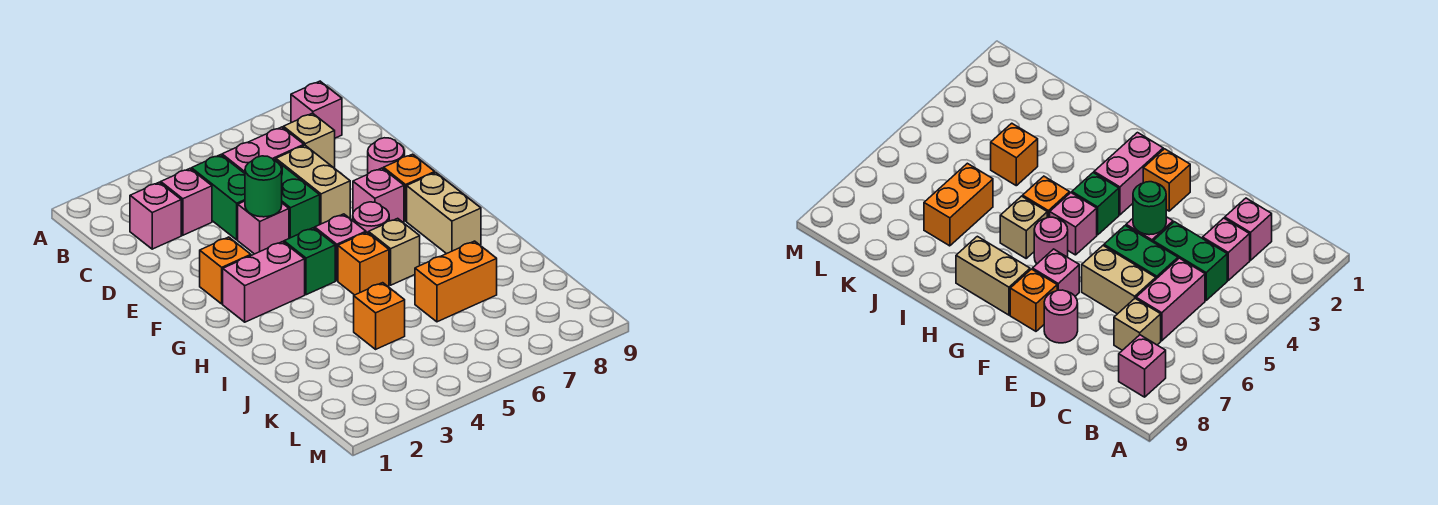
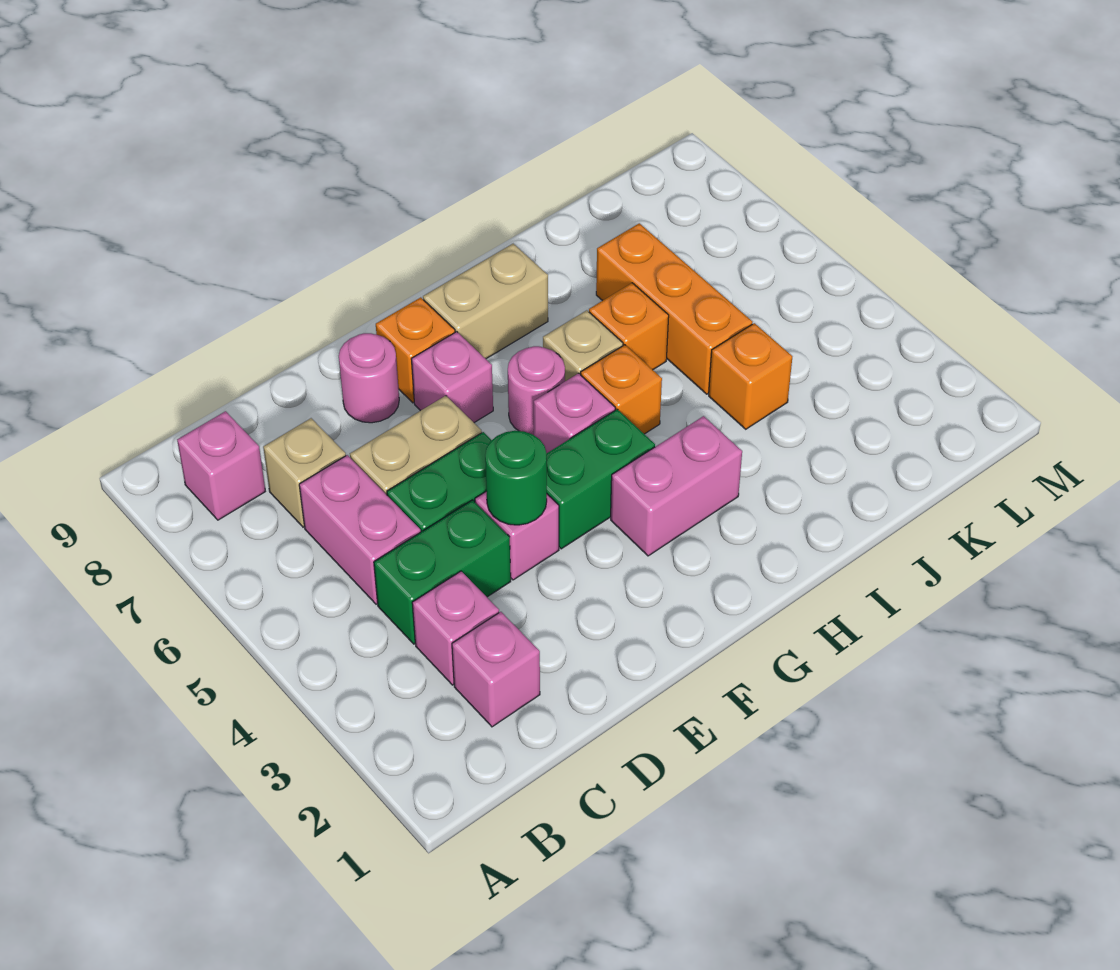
orange brick F2 level 1 -> orange brick I6 level 1
pink brick G2:G3 level 1 -> pink brick G3:H3 level 1
green brick G4 level 1 -> green brick F4:G4 level 1
orange brick J6:J7 level 1 -> orange brick J5:J7 level 1

